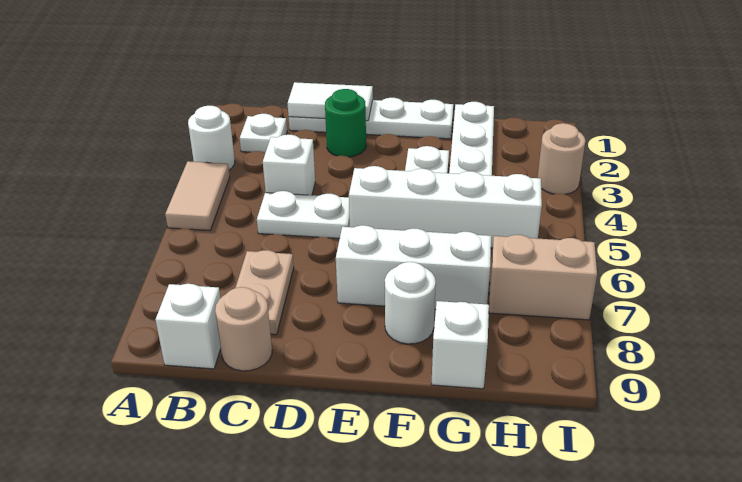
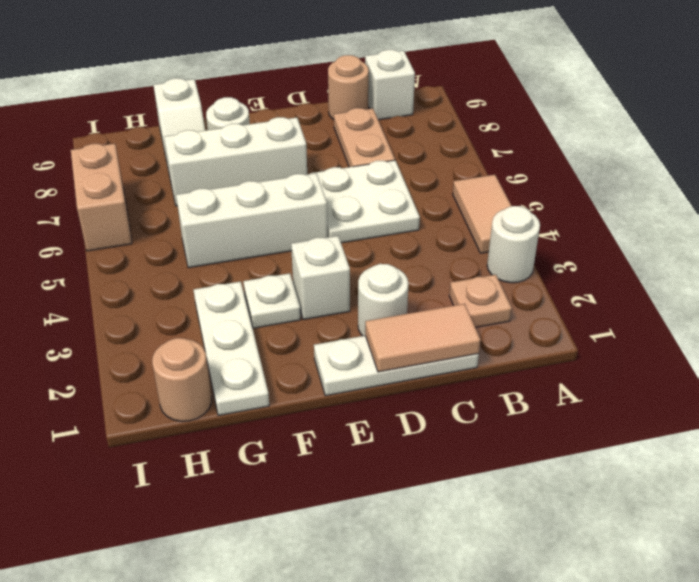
white plate B2 level 1 -> tan plate B2 level 1
white plate C1:F1 level 1 -> white plate C1:E1 level 1
white tile C1:D1 level 2 -> tan tile C1:D1 level 2
white brick C4 level 1 -> white brick E3 level 1
white plate C5:D5 level 1 -> white plate C5:D6 level 1
green round brick D2 level 1 -> white round brick D2 level 1
white brick E5:H5 level 1 -> white brick E5:G5 level 1
tan brick H7:I7 level 1 -> tan brick I6:I7 level 1
tan round brick I3 level 1 -> tan round brick H1 level 1

